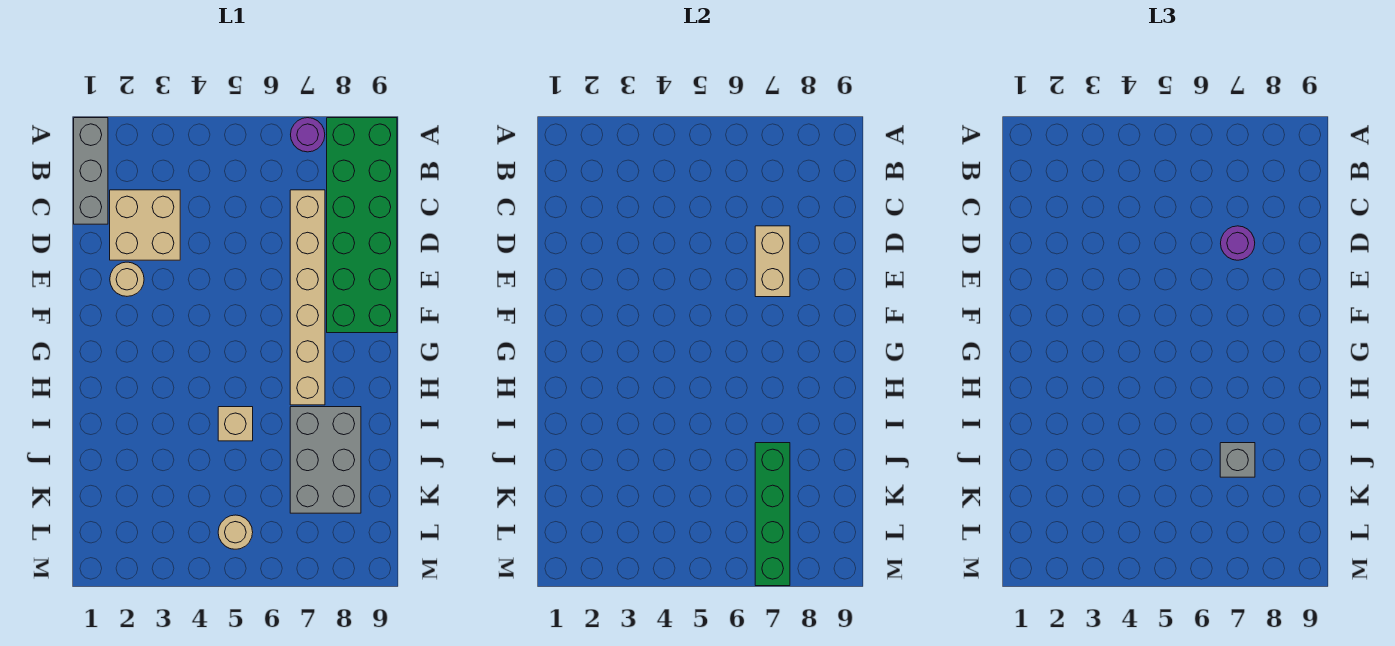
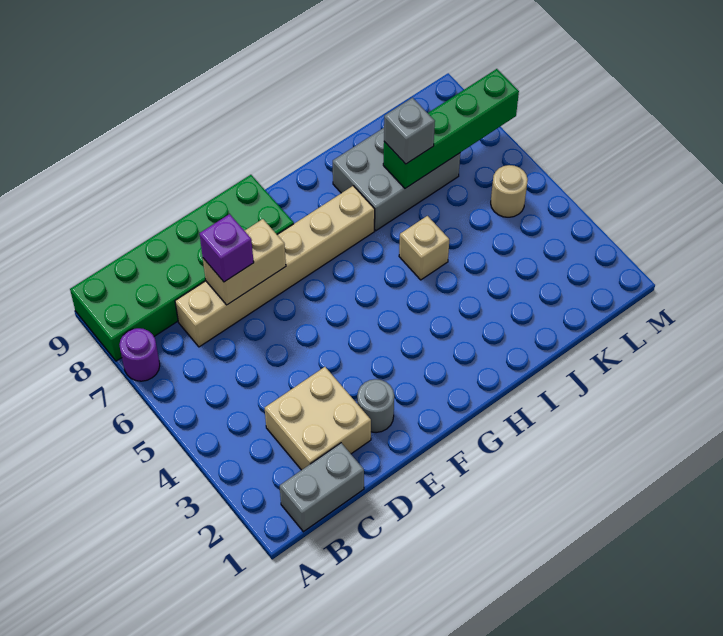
grey brick A1:C1 level 1 -> grey brick B1:C1 level 1
purple round brick D7 level 3 -> purple brick D7 level 3
tan round brick E2 level 1 -> grey round brick E2 level 1

